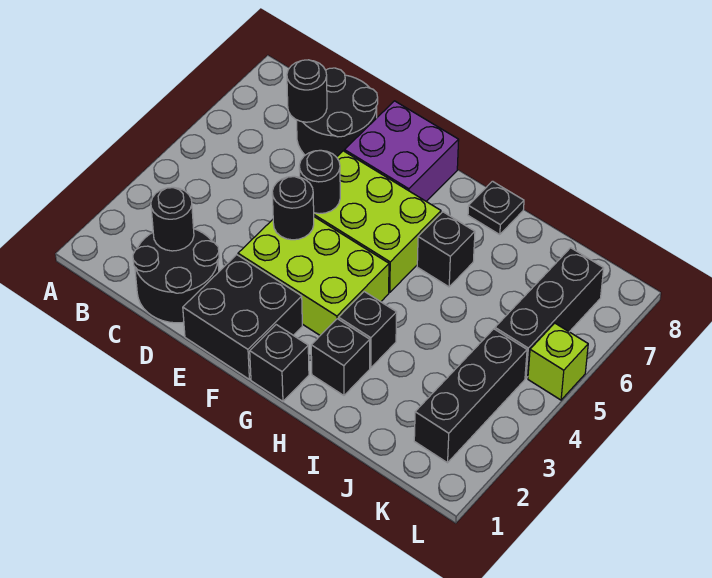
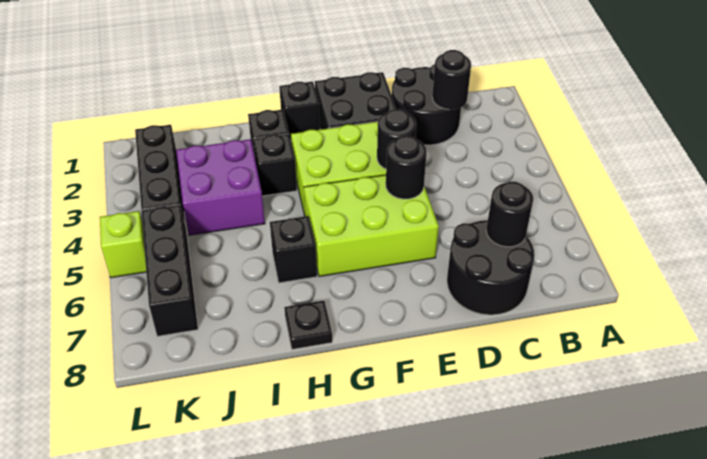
purple brick E7:F8 level 1 -> purple brick I3:J4 level 1

